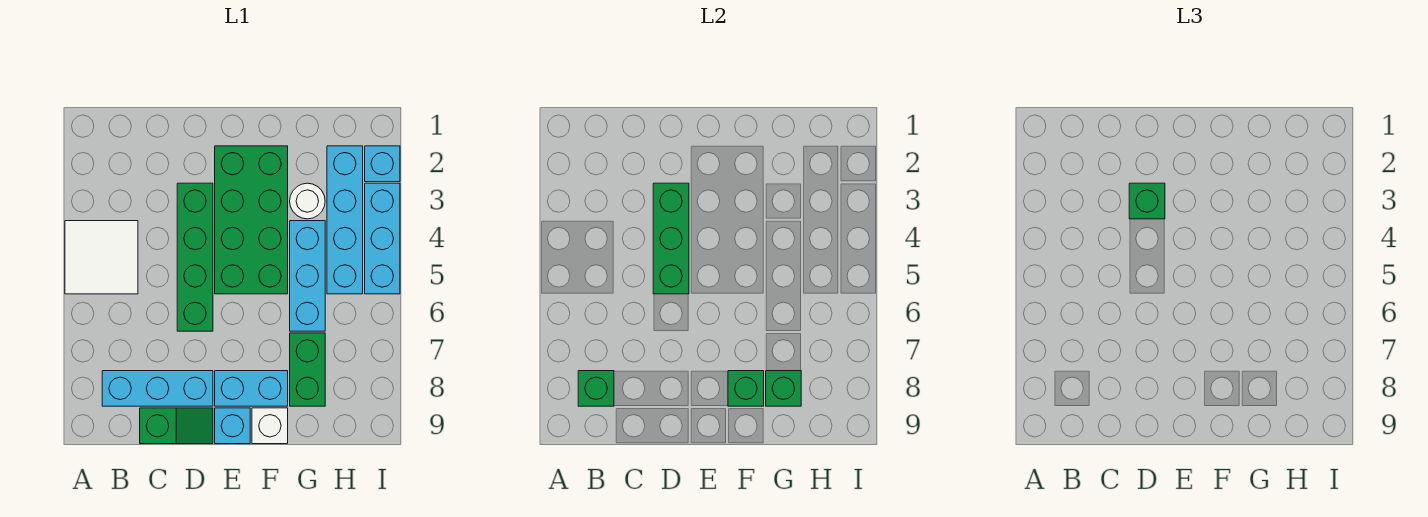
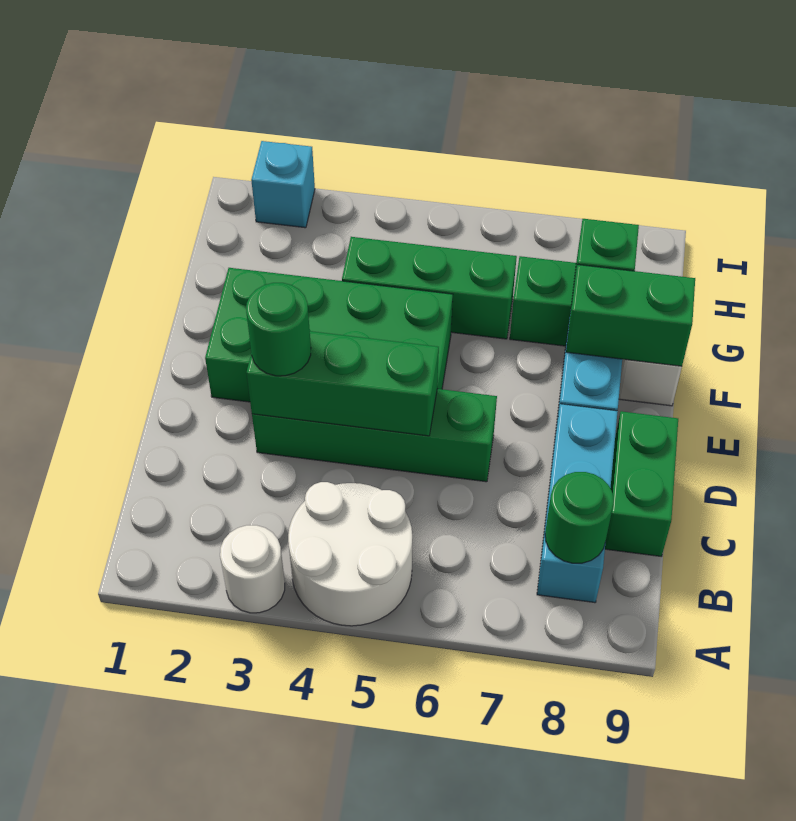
white tile A4:B5 level 1 -> white round brick A4:B5 level 1
green brick B8 level 2 -> green round brick B8 level 2
green slope C9:D9 level 1 top C -> green brick C9:D9 level 1
green brick D3 level 3 -> green round brick D3 level 3
cyan brick E9 level 1 -> none
green brick F8 level 2 -> green brick F8:F9 level 2
white round brick G3 level 1 -> white round brick A3 level 1
cyan brick G4:G6 level 1 -> green brick G4:G6 level 1
cyan brick H2:H5 level 1 -> none
cyan brick I3:I5 level 1 -> none

